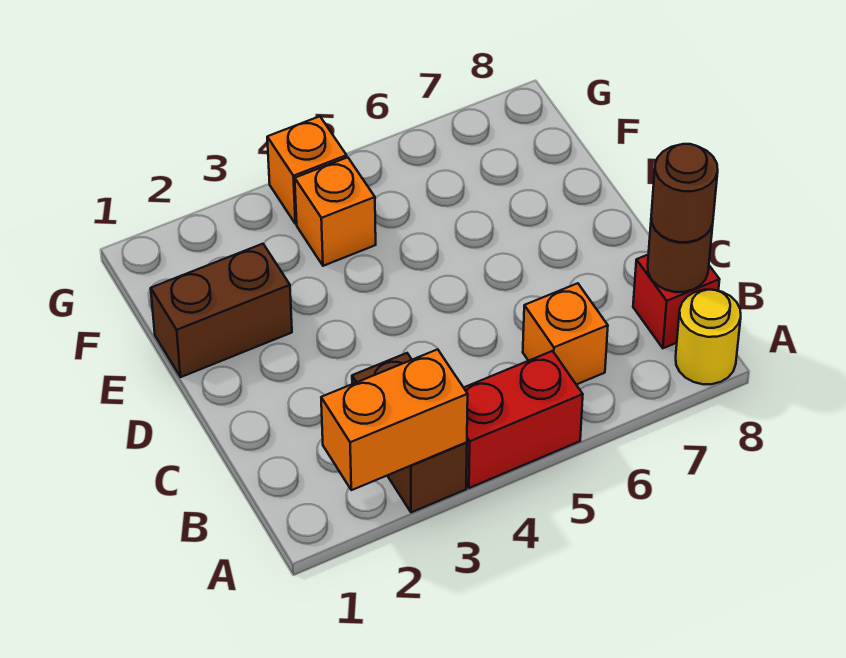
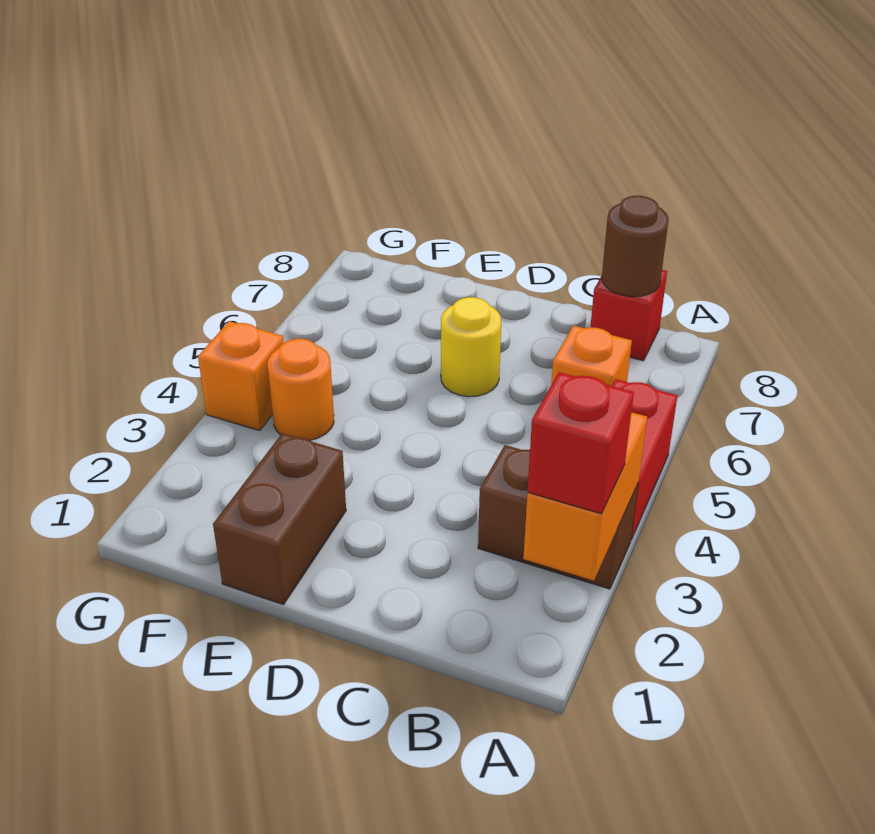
none -> red brick A2 level 3
yellow round brick A8 level 1 -> yellow round brick D6 level 1
brown round brick B8 level 3 -> none
orange brick F4 level 1 -> orange round brick F4 level 1

